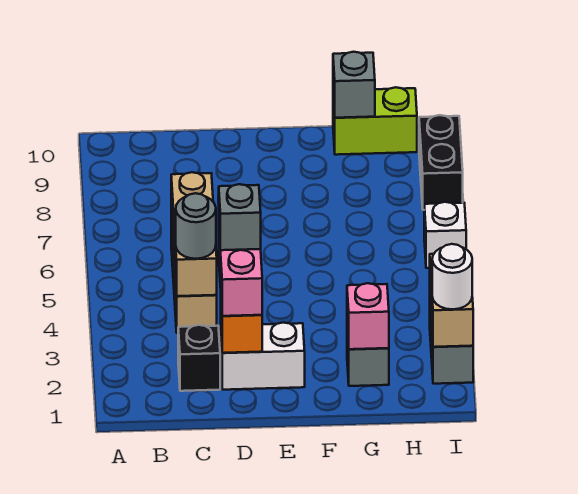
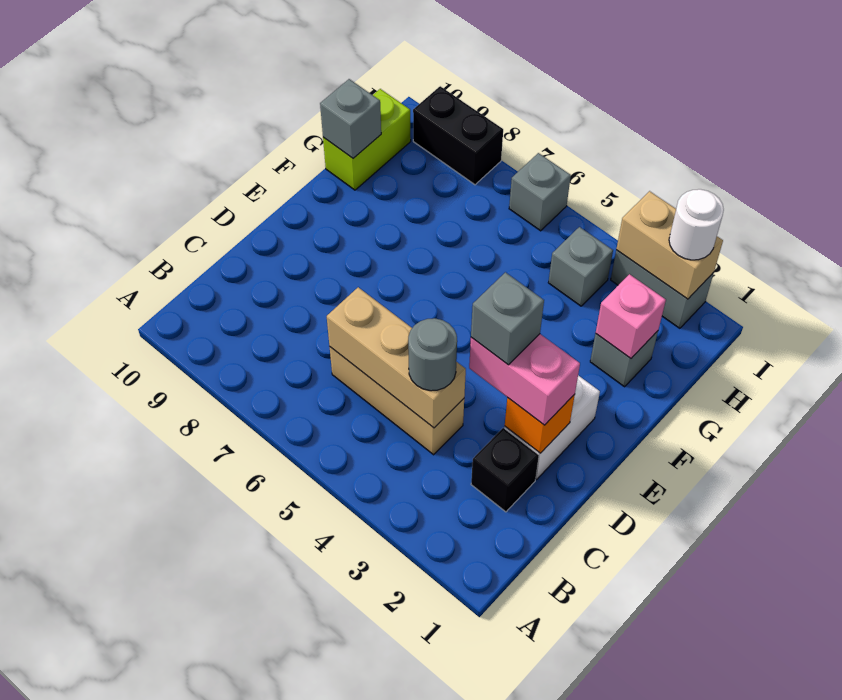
none -> grey brick H4 level 1
white brick I6 level 1 -> grey brick I6 level 1

